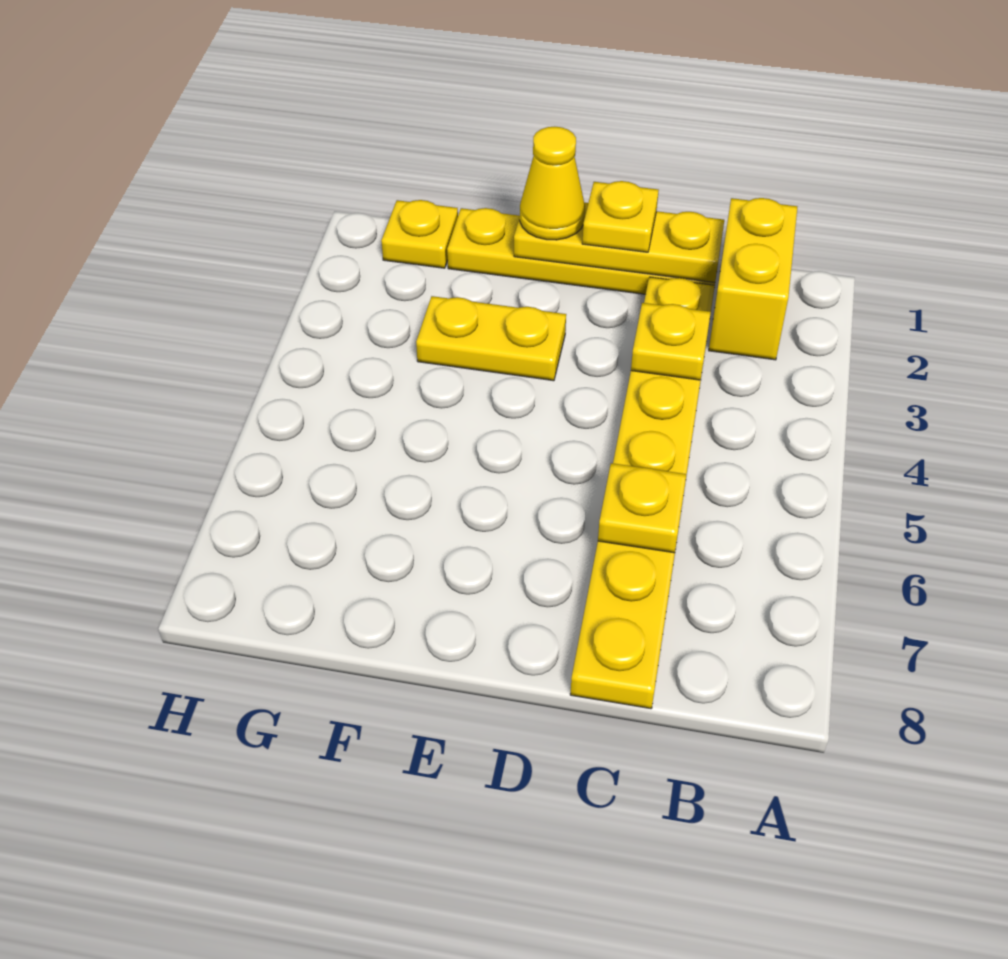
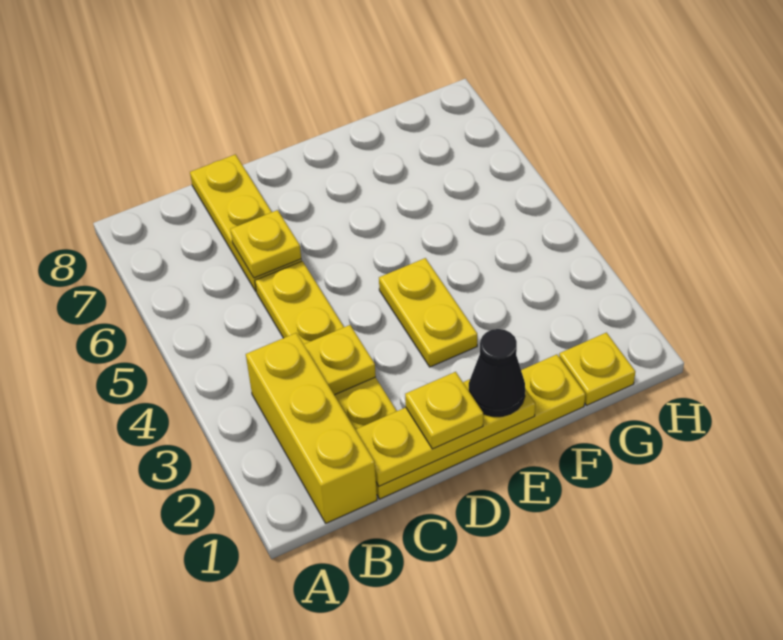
yellow brick B1:B2 level 1 -> yellow brick B1:B3 level 1
yellow cone E1 level 3 -> black cone E1 level 3
yellow plate E3:F3 level 1 -> yellow plate E3:E4 level 1

